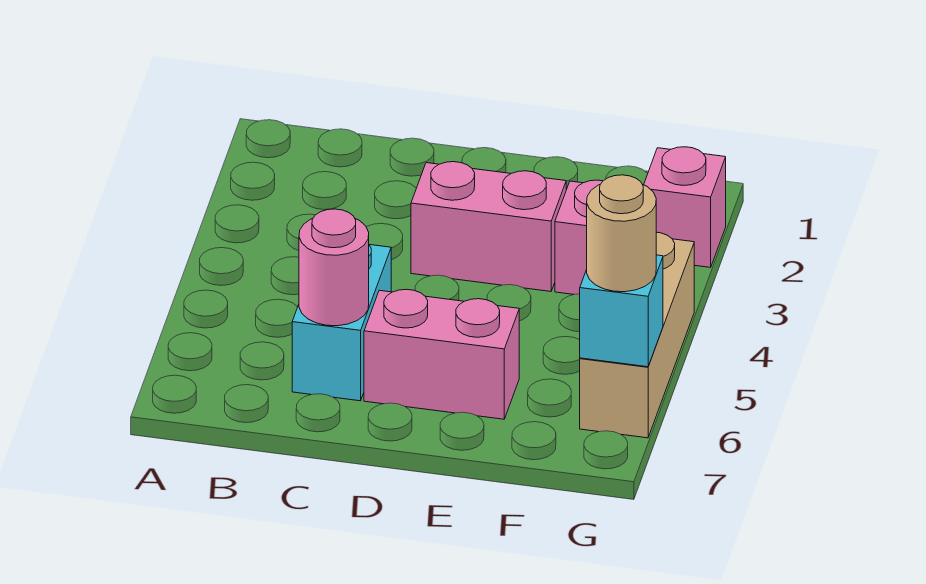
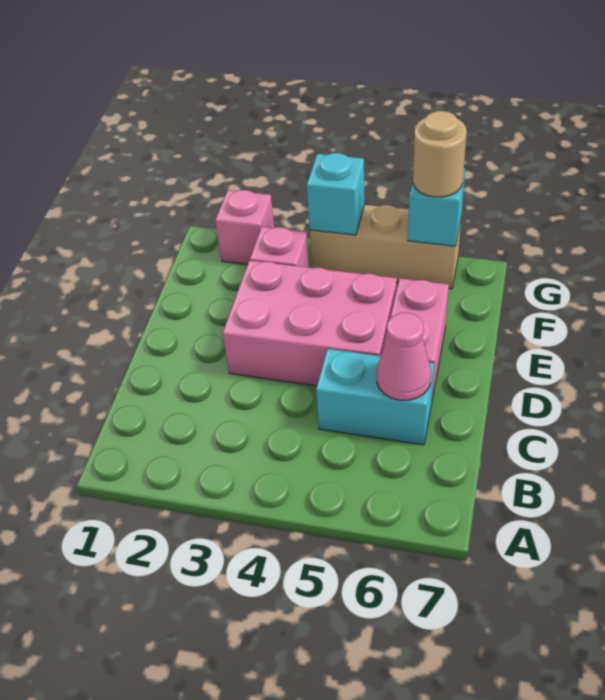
pink round brick C6 level 2 -> pink cone C6 level 2
pink brick D3:E3 level 1 -> pink brick D3:E5 level 1
none -> cyan brick G4 level 2

